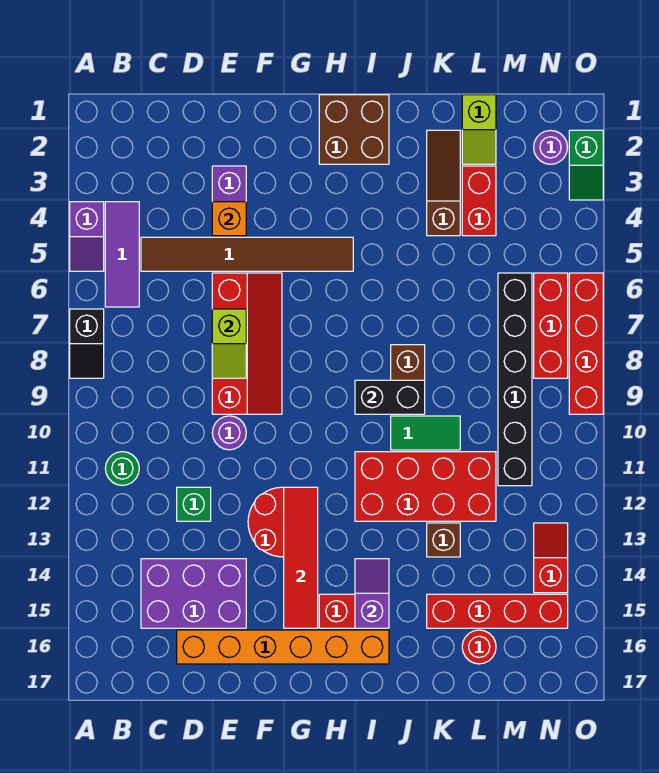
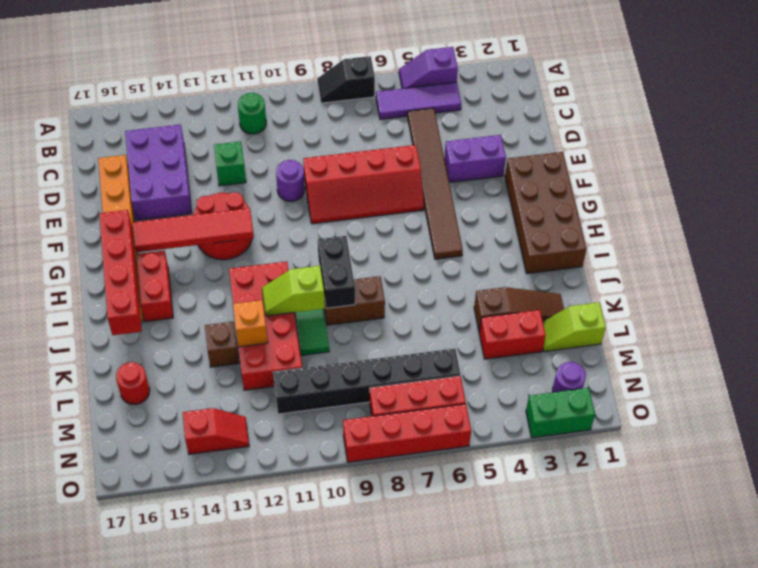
orange brick E4 level 2 -> orange brick K12 level 2
lime slope E7:E8 level 2 top 7 -> lime slope J10:J11 level 2 top 10
brown brick H1:I2 level 1 -> brown brick F1:I2 level 1
purple slope I14:I15 level 2 top 15 -> none
red brick K15:N15 level 1 -> red brick G16:J16 level 2
green slope O2:O3 level 1 top 2 -> green brick O2:O3 level 1

